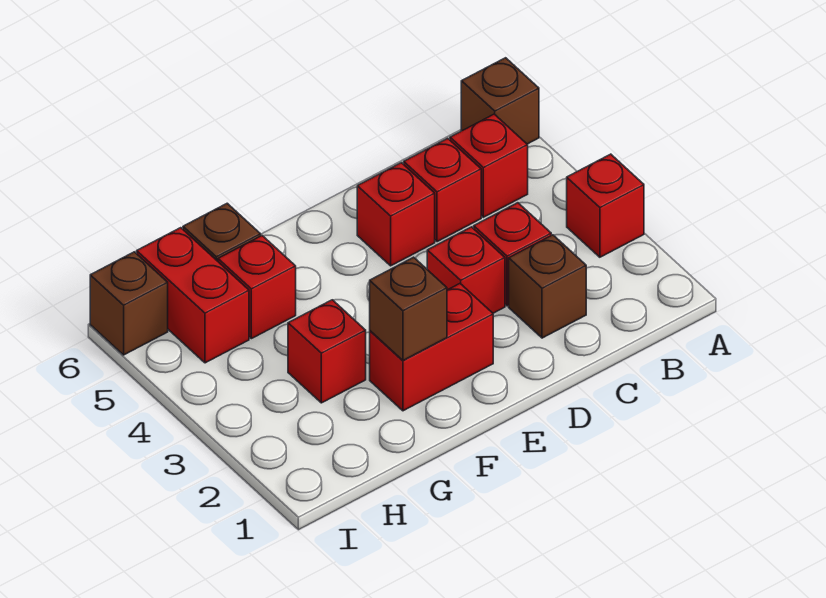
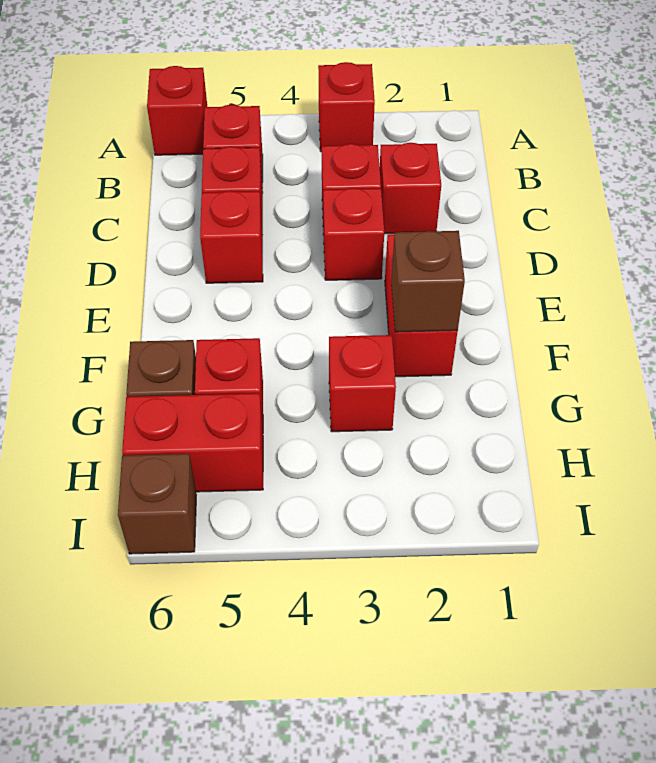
brown brick A6 level 1 -> red brick A6 level 1
brown brick C2 level 1 -> red brick C2 level 1

